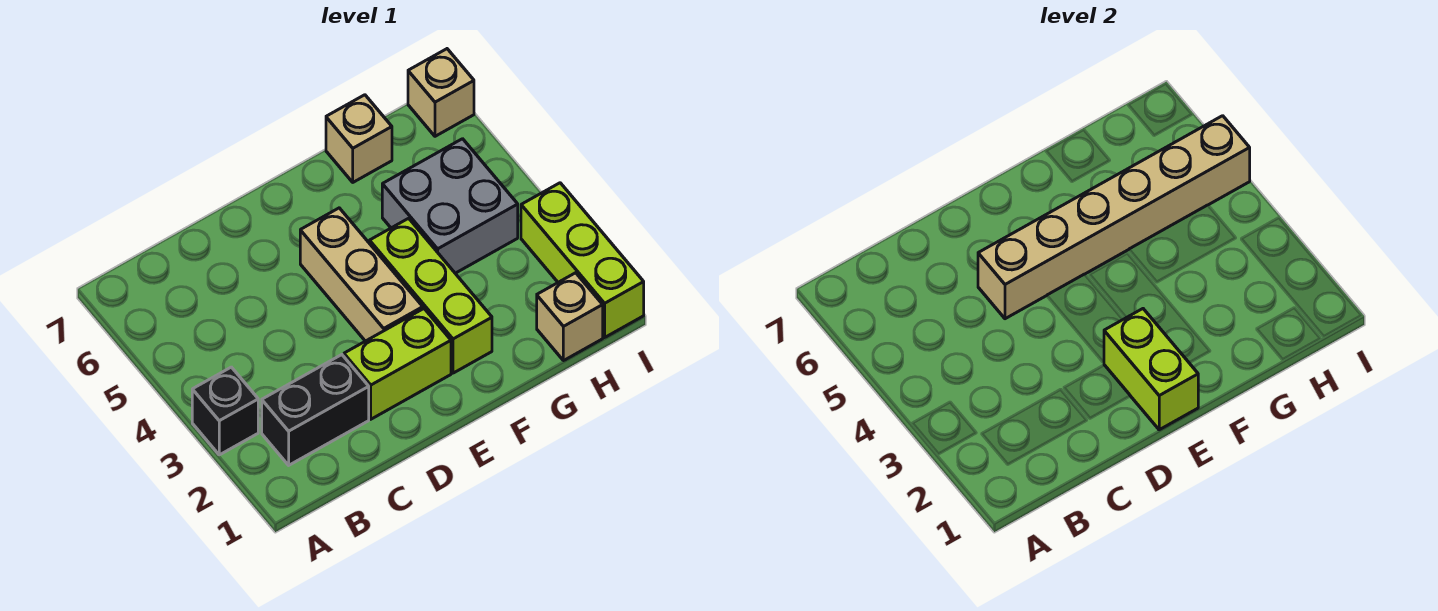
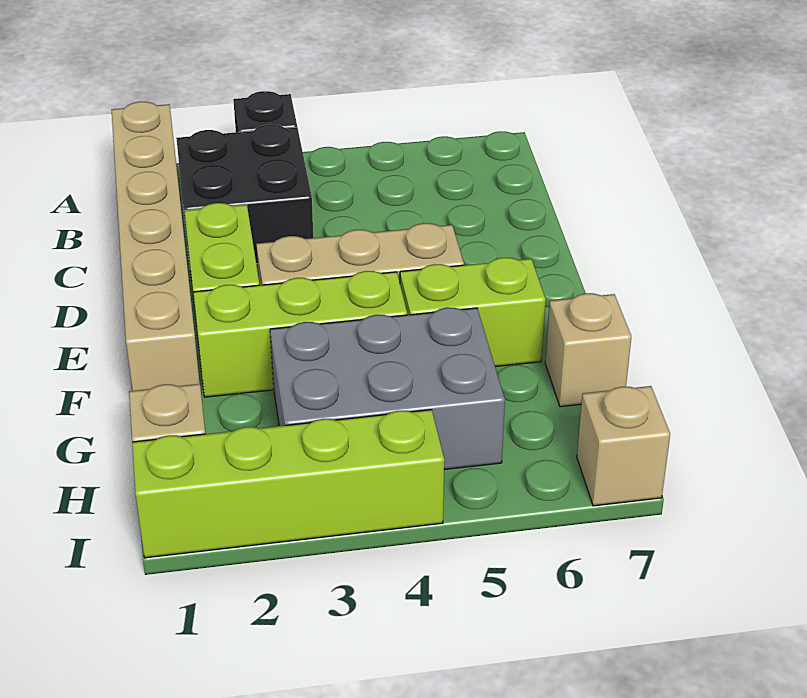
black brick B2:C2 level 1 -> black brick B2:C3 level 1
tan brick D5:I5 level 2 -> tan brick A1:F1 level 1
lime brick E1:E2 level 2 -> lime brick F5:F6 level 1
grey brick G4:H5 level 1 -> grey brick G3:H5 level 1
lime brick I1:I3 level 1 -> lime brick I1:I4 level 1

